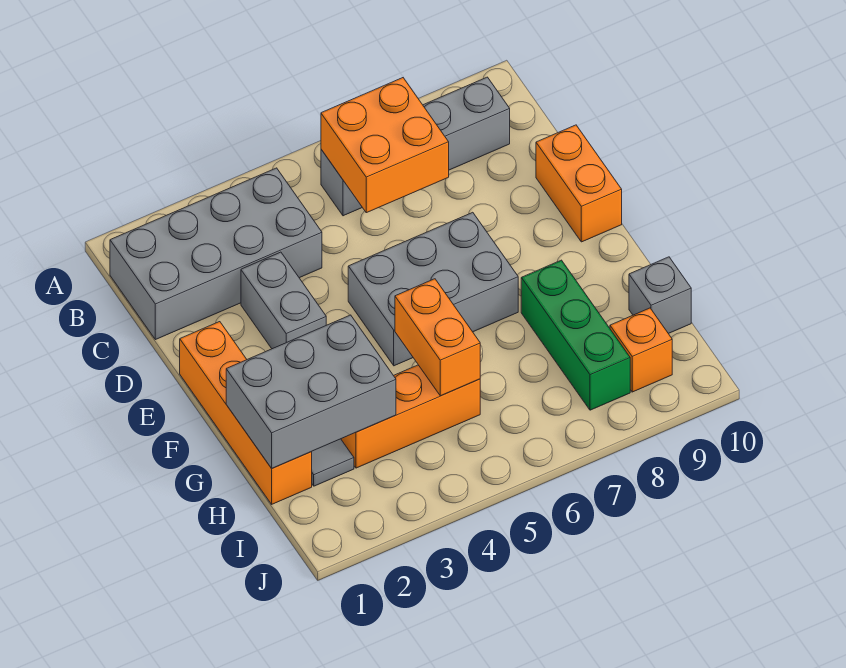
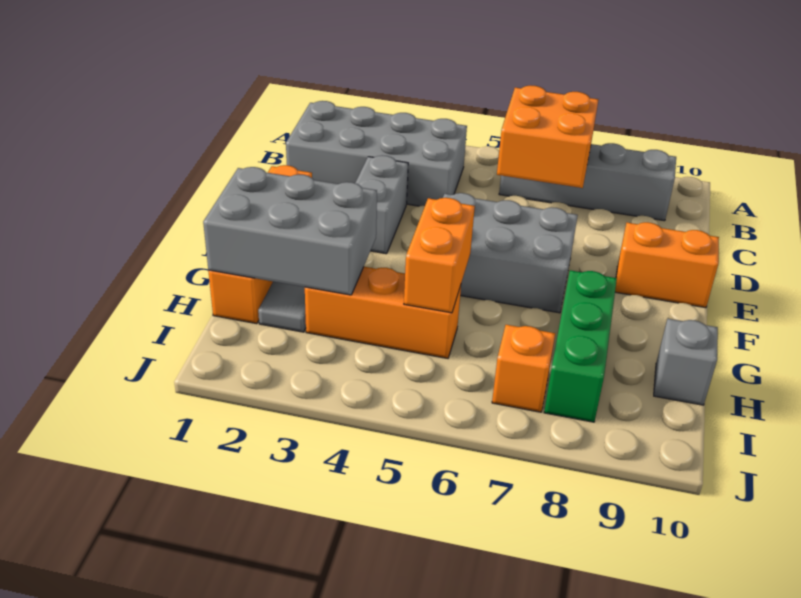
orange brick D10:E10 level 1 -> orange brick E9:E10 level 1
orange brick I9 level 1 -> orange brick I7 level 1

